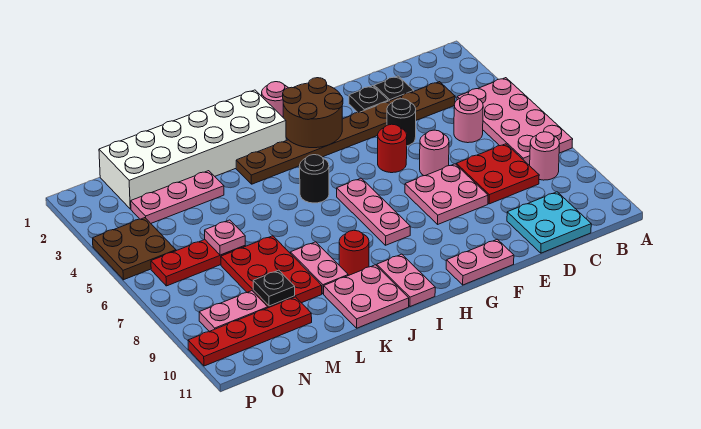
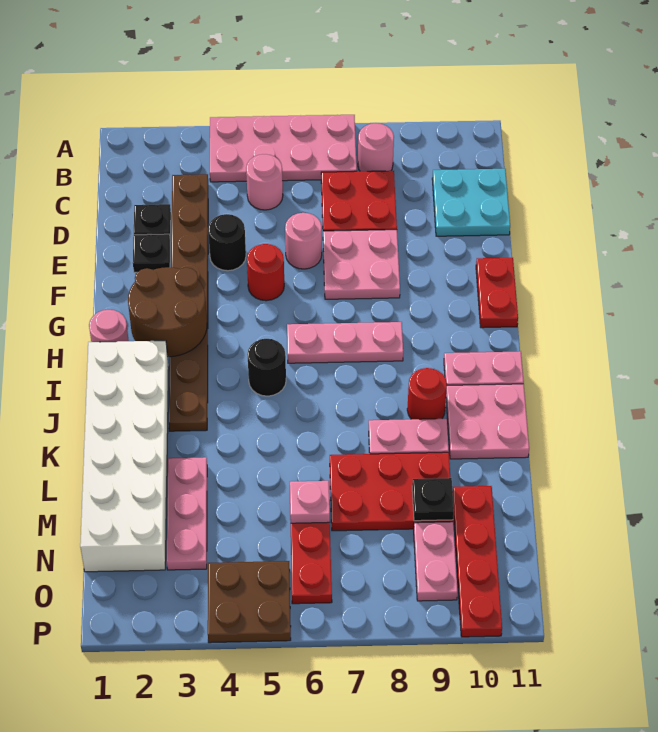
pink plate F11:G11 level 1 -> red plate F11:G11 level 1

